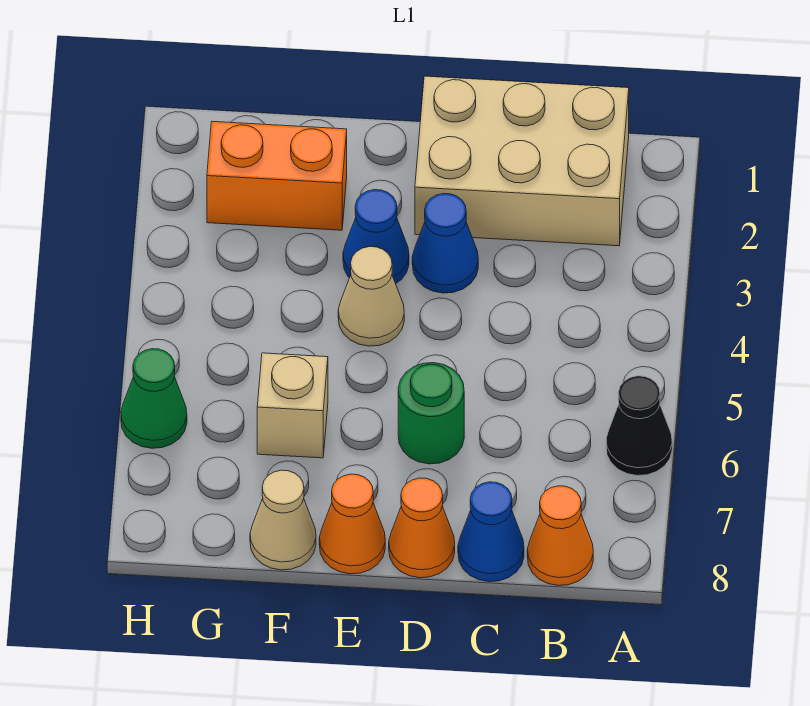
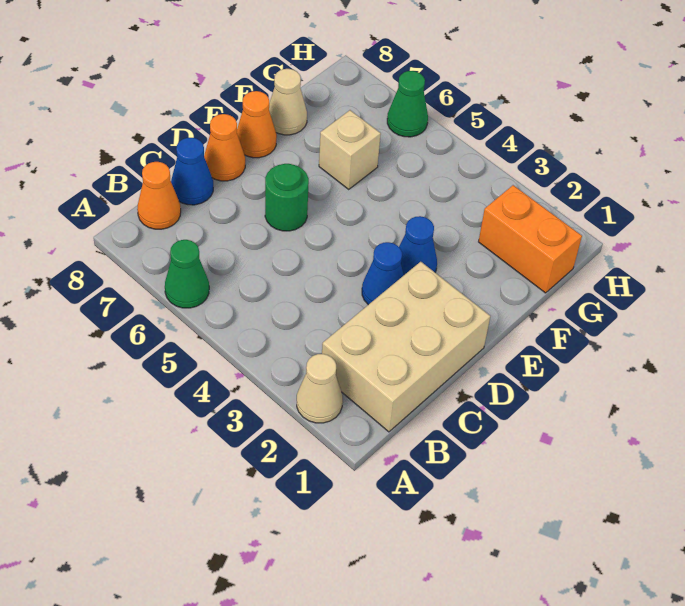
black cone A6 level 1 -> green cone A6 level 1
tan cone E4 level 1 -> tan cone A2 level 1
orange brick F2:G2 level 1 -> orange brick G1:G2 level 1

